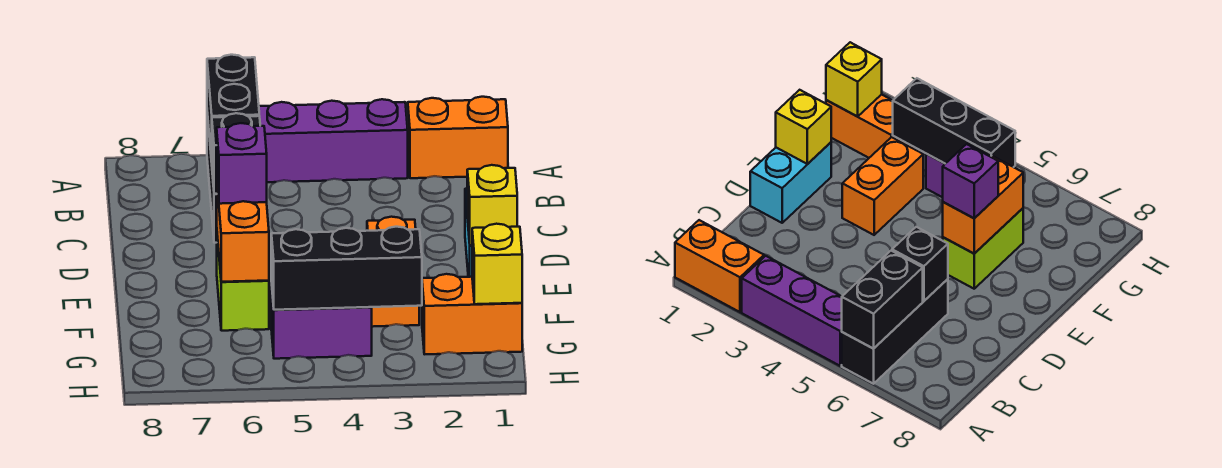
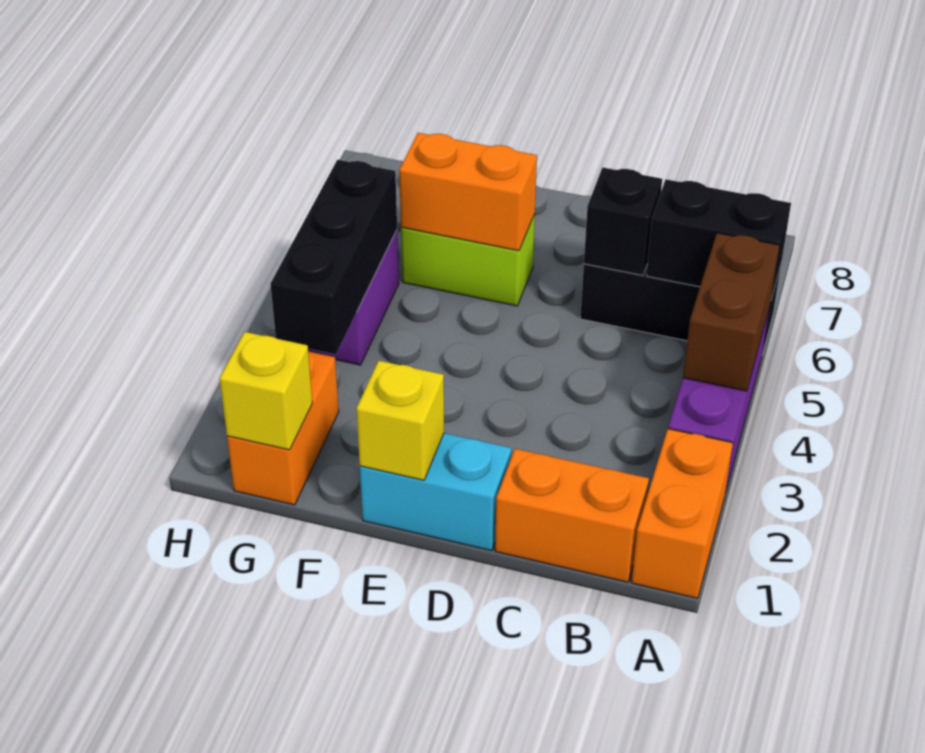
none -> brown brick A4:A5 level 2
orange brick E3:F3 level 1 -> orange brick B1:C1 level 1
purple brick E6 level 3 -> none

